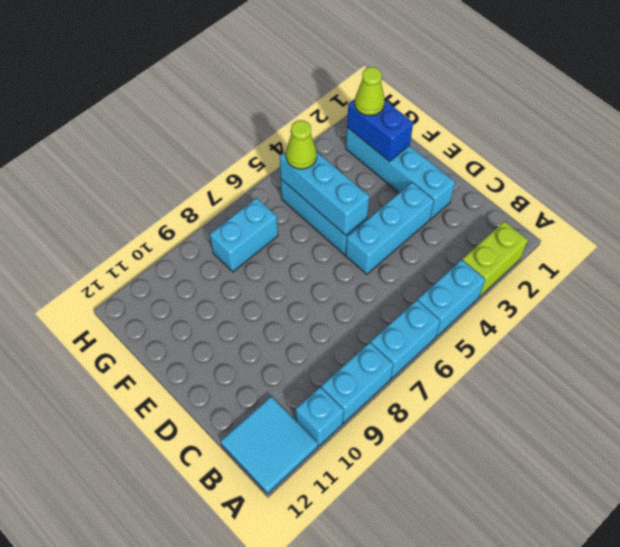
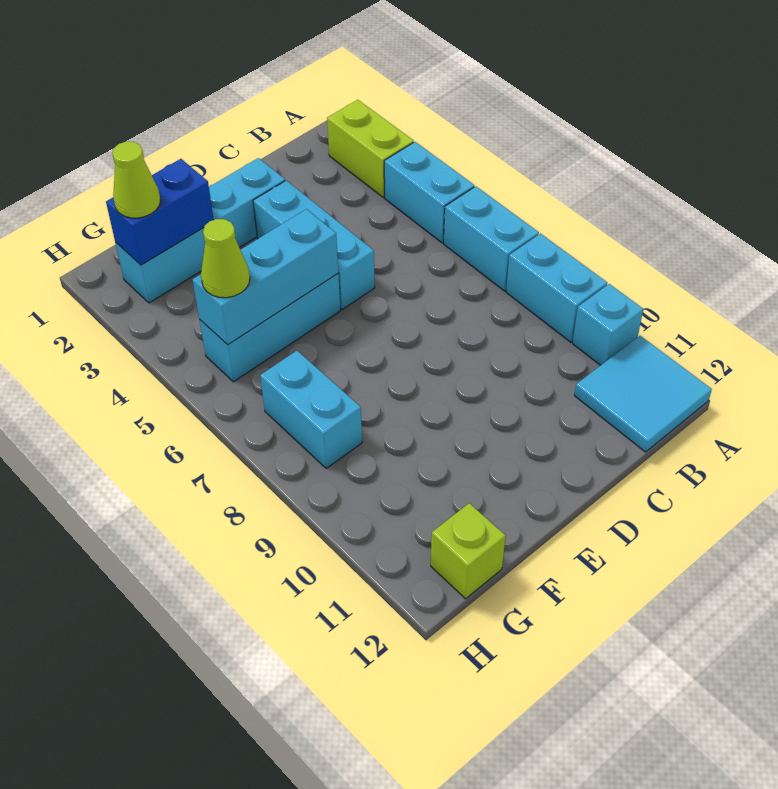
none -> lime brick G12 level 1

